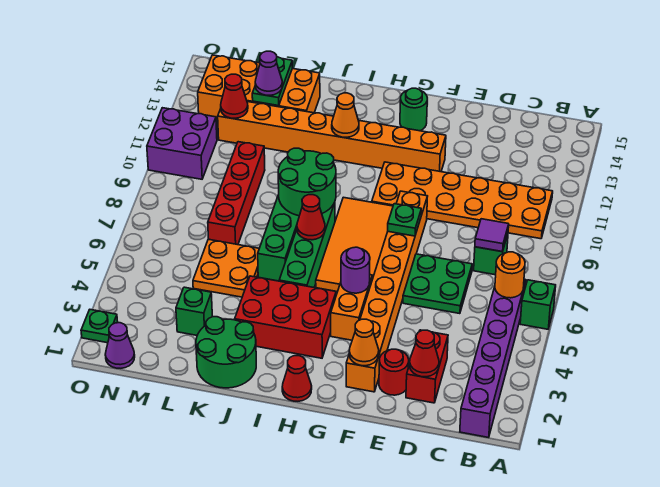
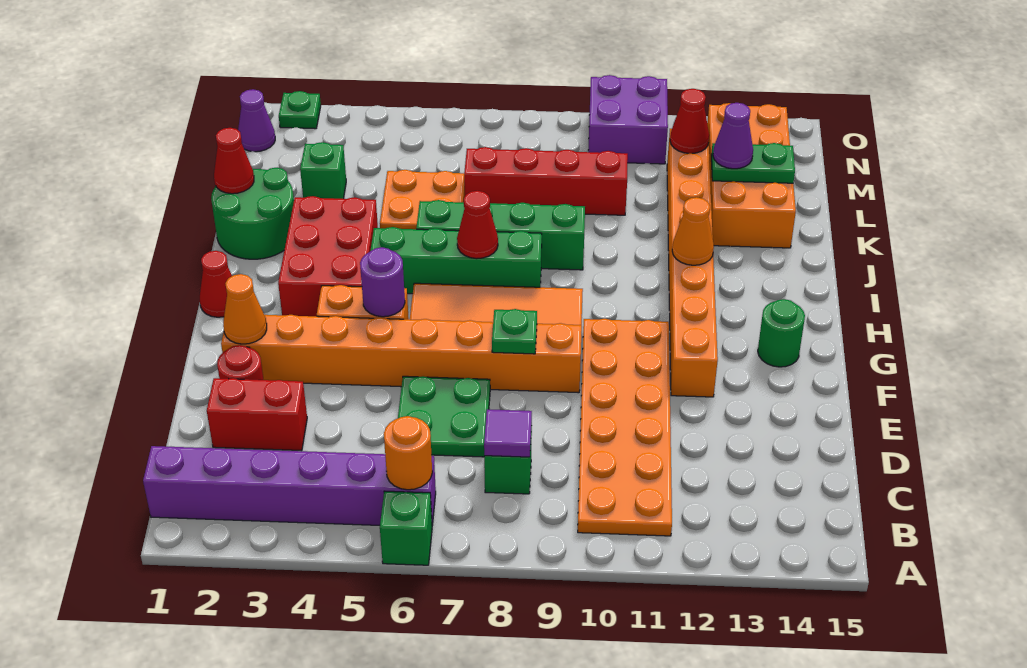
red cone D2 level 2 -> red cone K1 level 2
green round brick I8:J9 level 2 -> none

